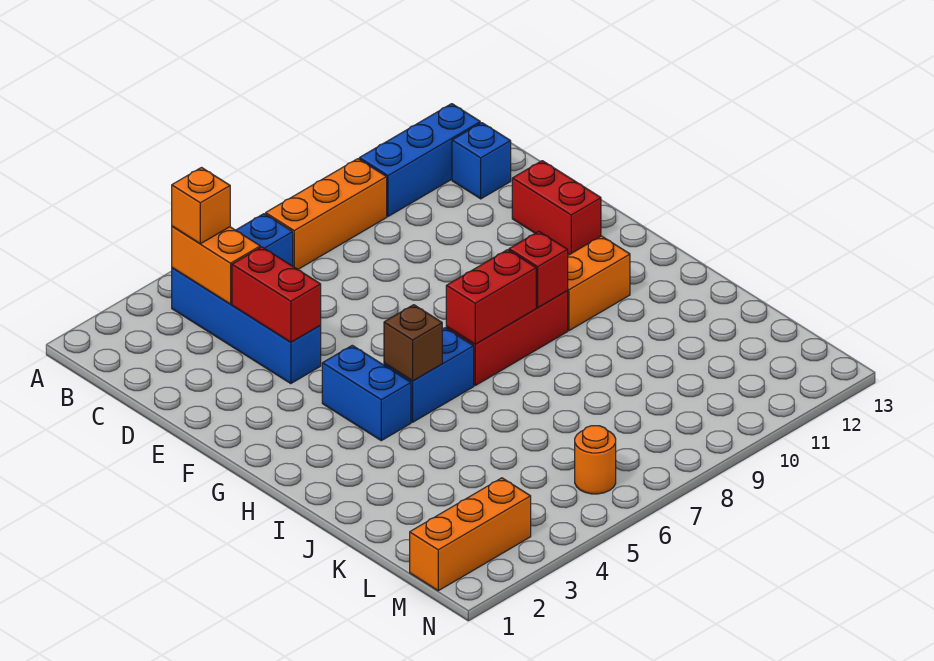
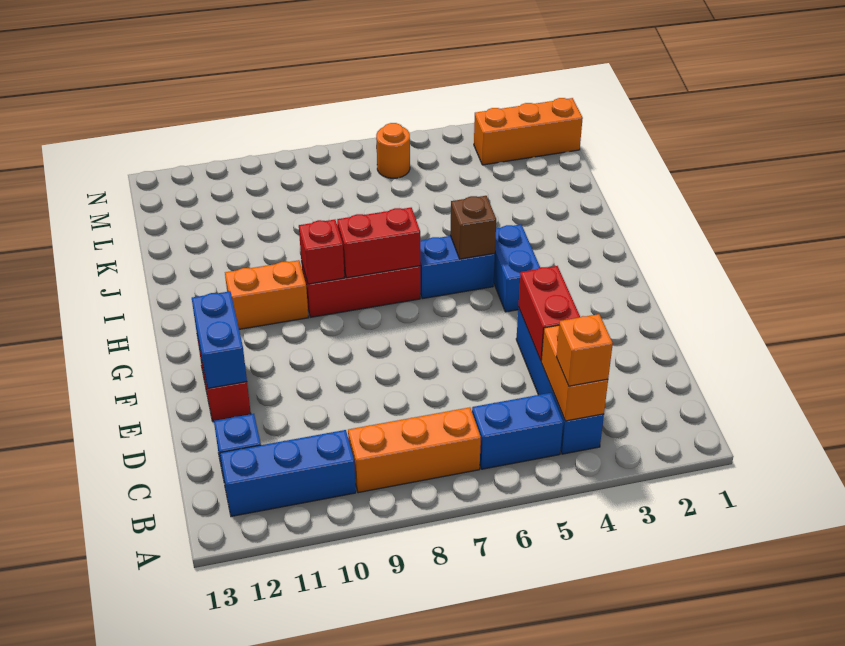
none -> blue brick E12:F12 level 2

